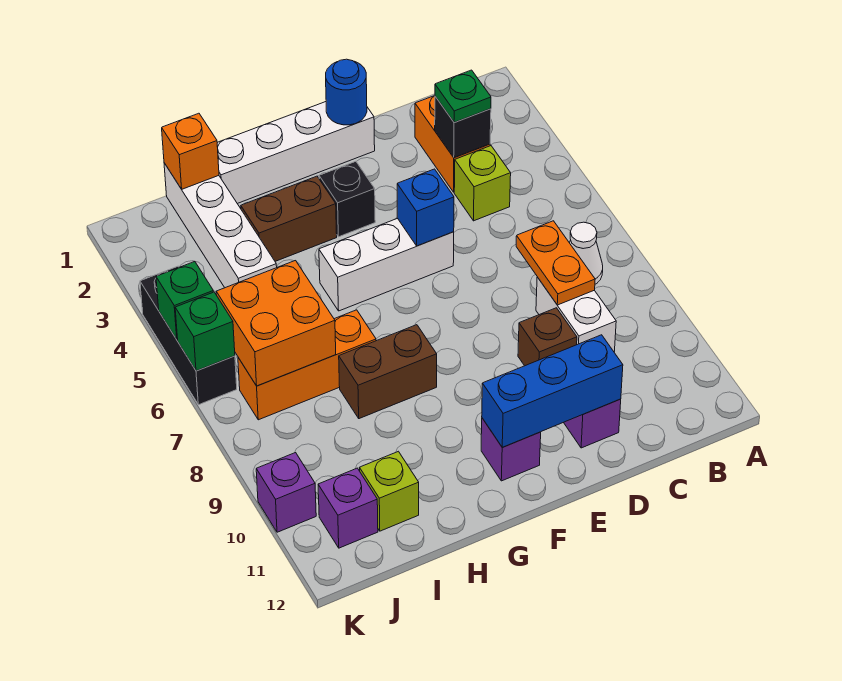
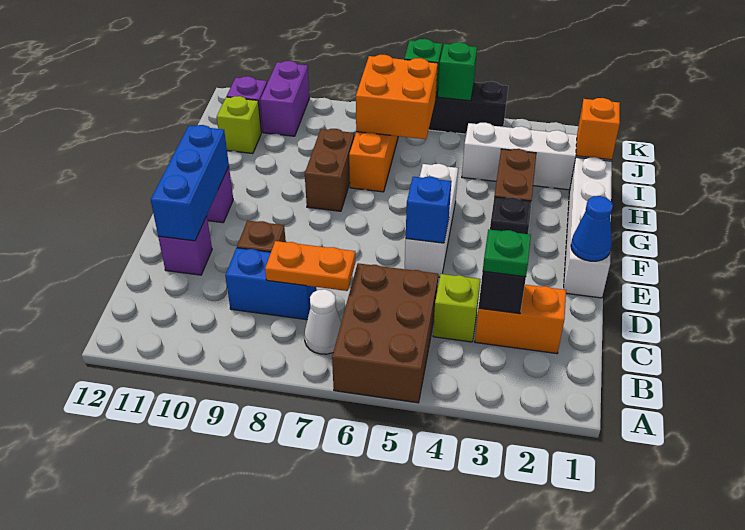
none -> brown brick A5:C6 level 1
white brick C8:C9 level 1 -> blue brick C8:C9 level 1
blue round brick E1 level 2 -> blue cone E1 level 2
purple brick K10 level 1 -> purple brick J10:K10 level 1

